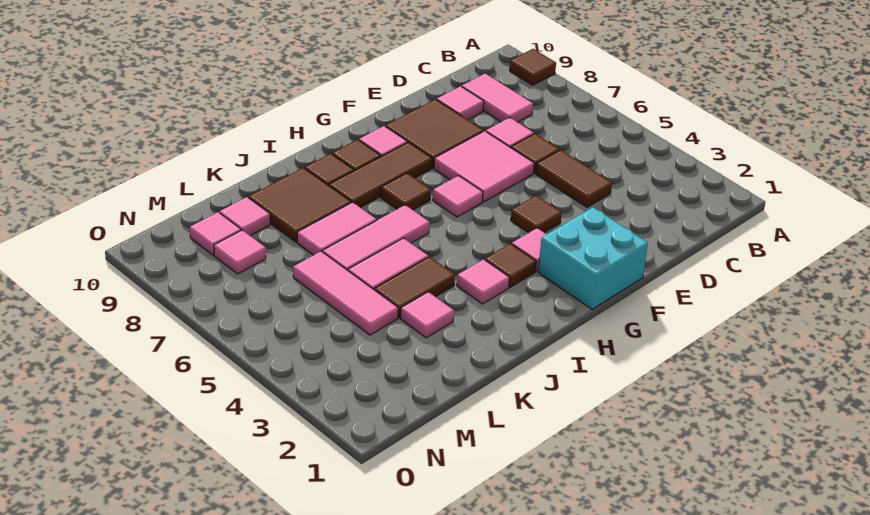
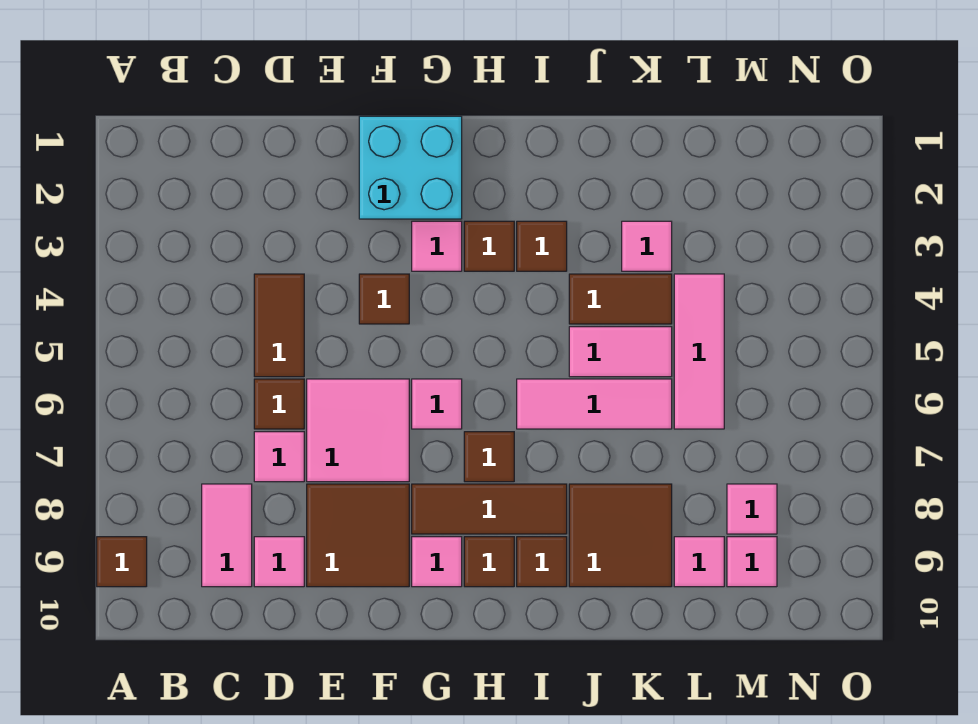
pink tile I3 level 1 -> brown tile I3 level 1
pink tile J7:K7 level 1 -> none

